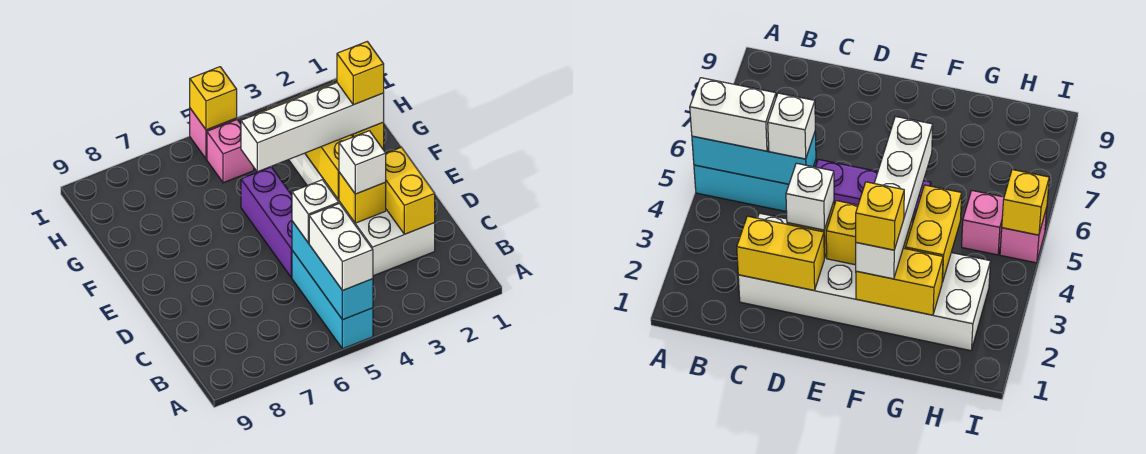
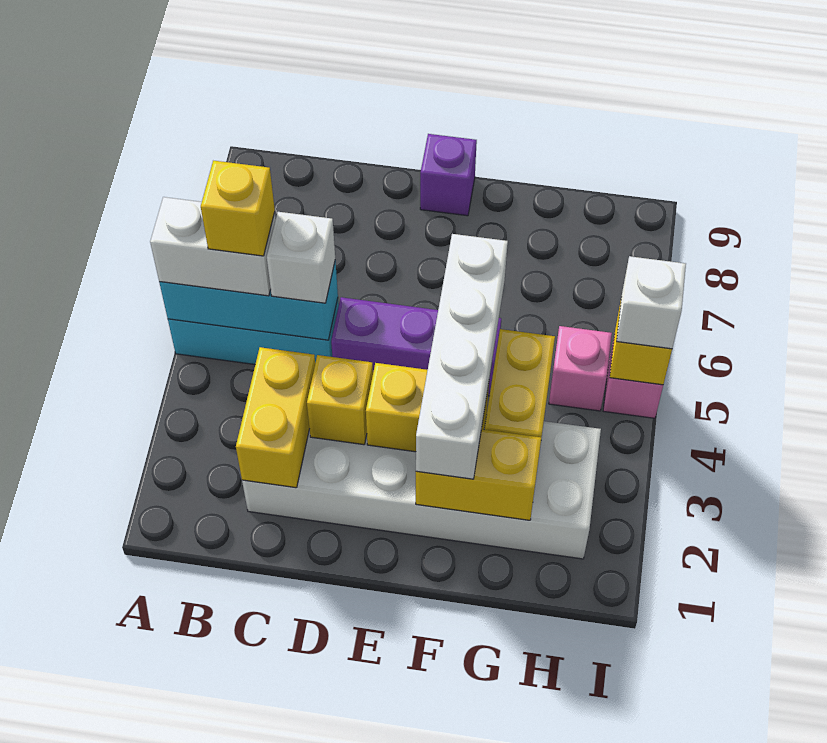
yellow brick C2:D2 level 2 -> yellow brick C2:C3 level 2
white brick D3 level 3 -> white brick I5 level 3
none -> purple brick E9 level 1
yellow brick F2 level 4 -> yellow brick B5 level 4

